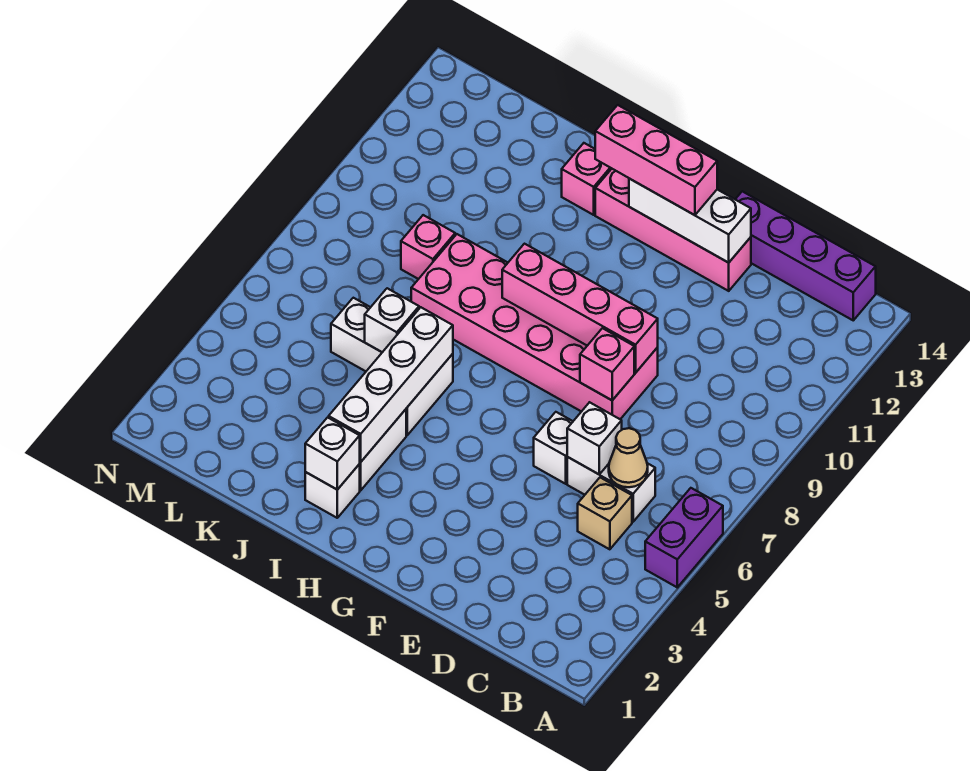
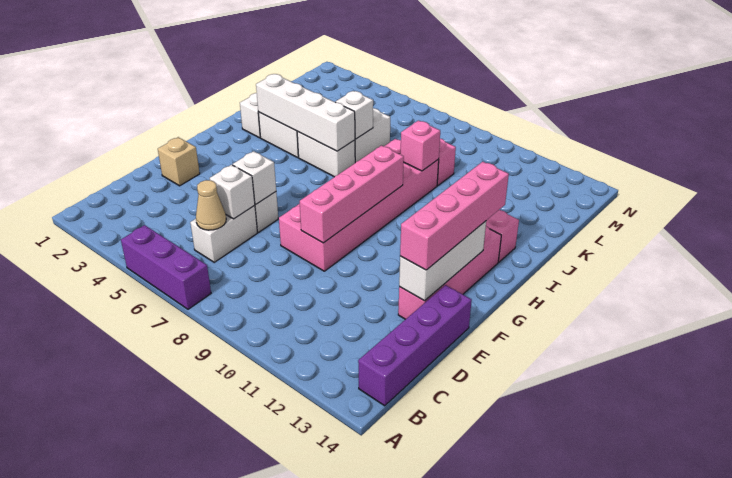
purple brick A5:A6 level 1 -> purple brick A5:A7 level 1
tan brick C5 level 1 -> tan brick E2 level 1
pink brick E8 level 2 -> pink brick J9 level 2
pink brick F13:H13 level 3 -> pink brick E13:H13 level 3
white brick I2 level 2 -> white brick E6 level 2

